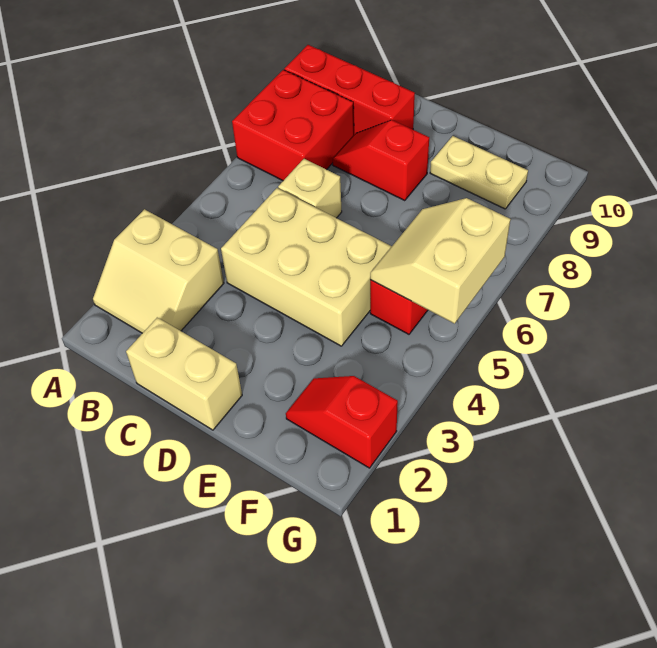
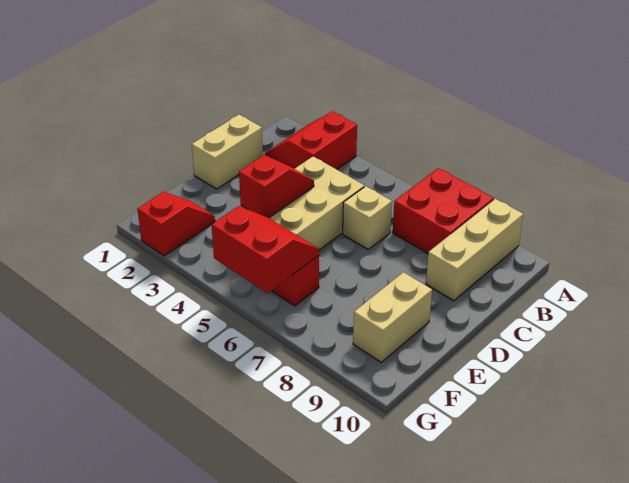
tan slope A2:B3 level 1 top 3 -> red slope A2:B3 level 1 top 3
red brick A9:C9 level 1 -> tan brick A9:C9 level 1
red slope C8:D8 level 1 top D -> red slope D4:E4 level 2 top E
tan plate E9:F9 level 1 -> tan brick E9:F9 level 1
tan slope F5:G6 level 2 top G -> red slope F5:G6 level 2 top G

